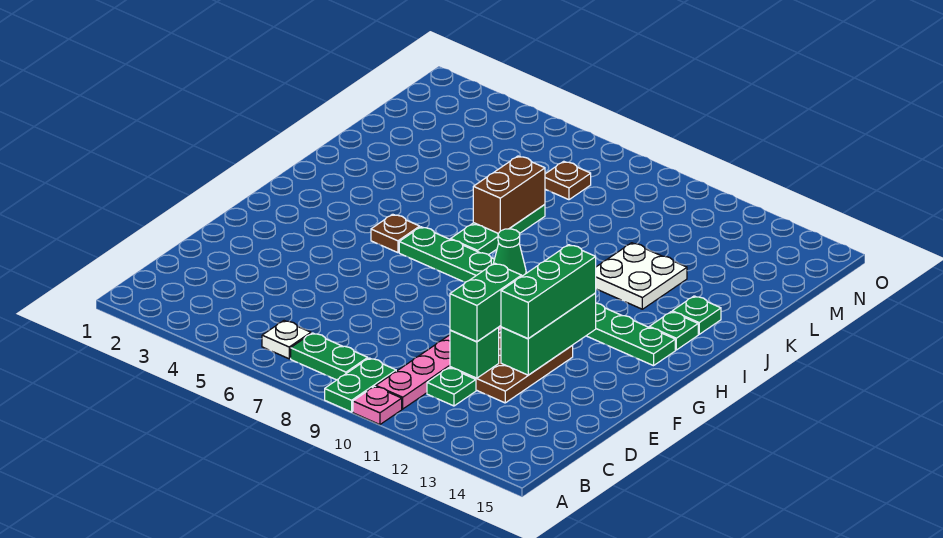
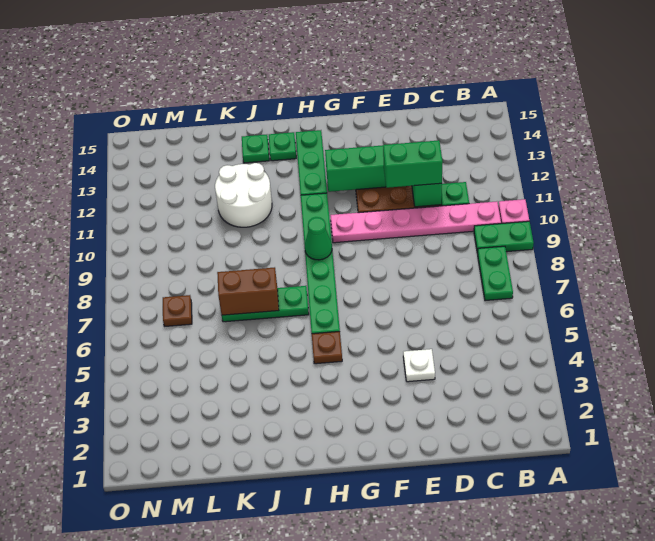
white plate B6 level 1 -> white plate E4 level 1
green brick E12:G12 level 3 -> none
white plate J11:K12 level 1 -> white round brick J11:K12 level 1

